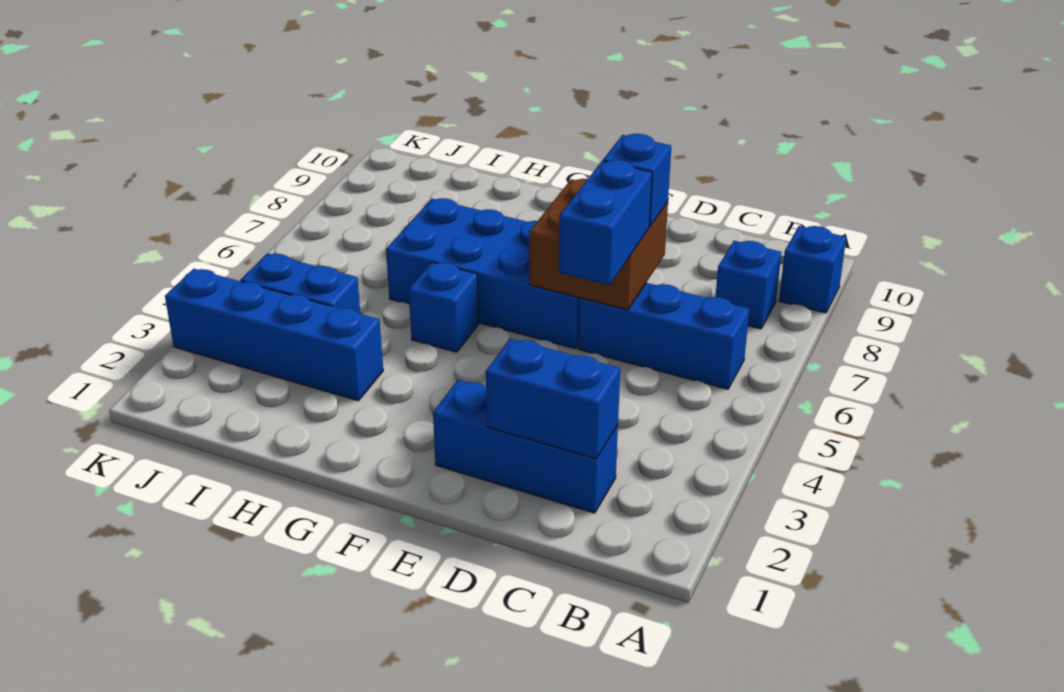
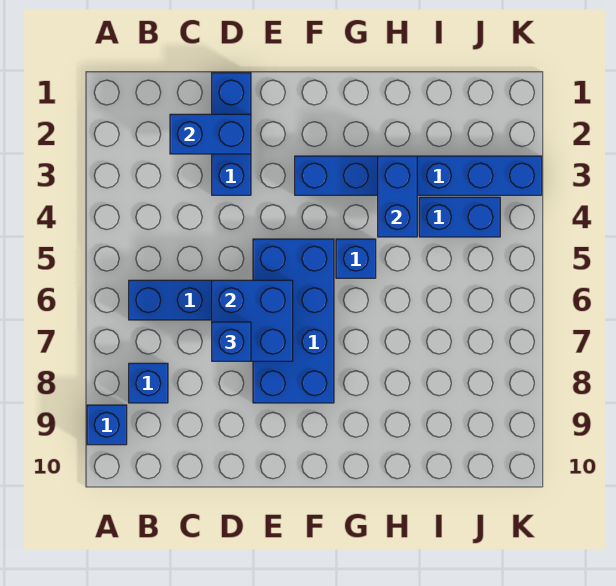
blue brick C2:E2 level 1 -> blue brick D1:D3 level 1
blue brick D5:D6 level 3 -> blue brick H3:H4 level 2
brown brick D6:E7 level 2 -> blue brick D6:E7 level 2
blue brick E6:H7 level 1 -> blue brick E5:F8 level 1
blue brick H3:K3 level 1 -> blue brick F3:K3 level 1

